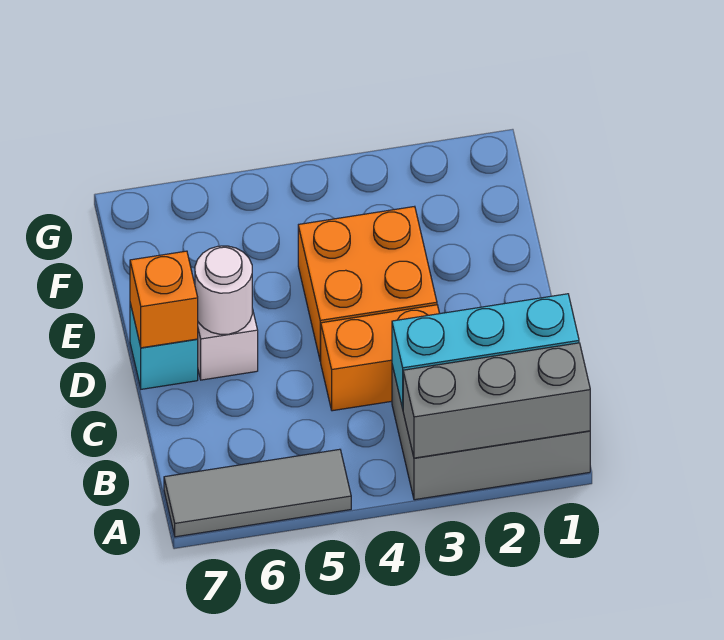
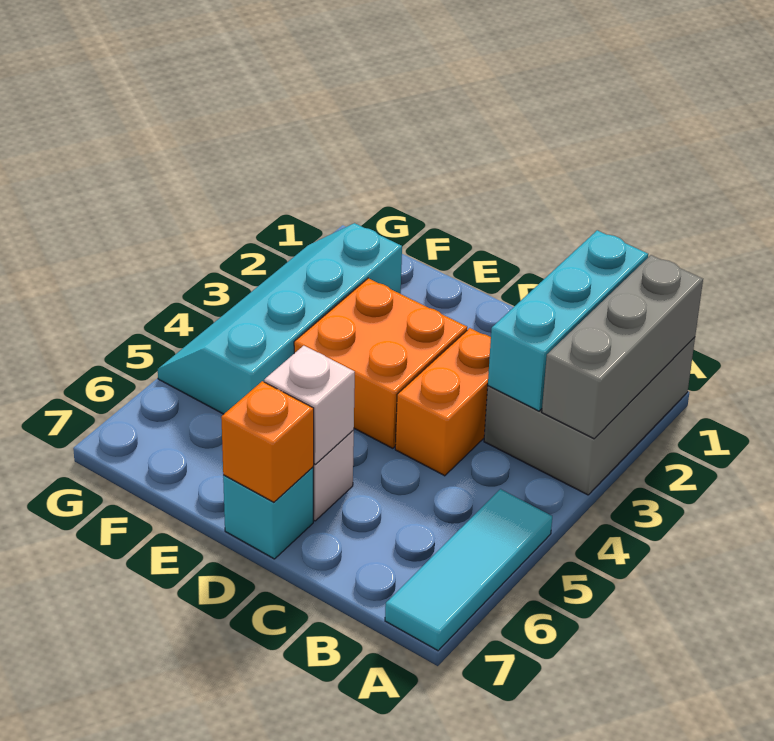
grey tile A5:A7 level 1 -> cyan tile A5:A7 level 1
white round brick D6 level 2 -> white brick D6 level 2
none -> cyan slope F2:G5 level 1 top F

